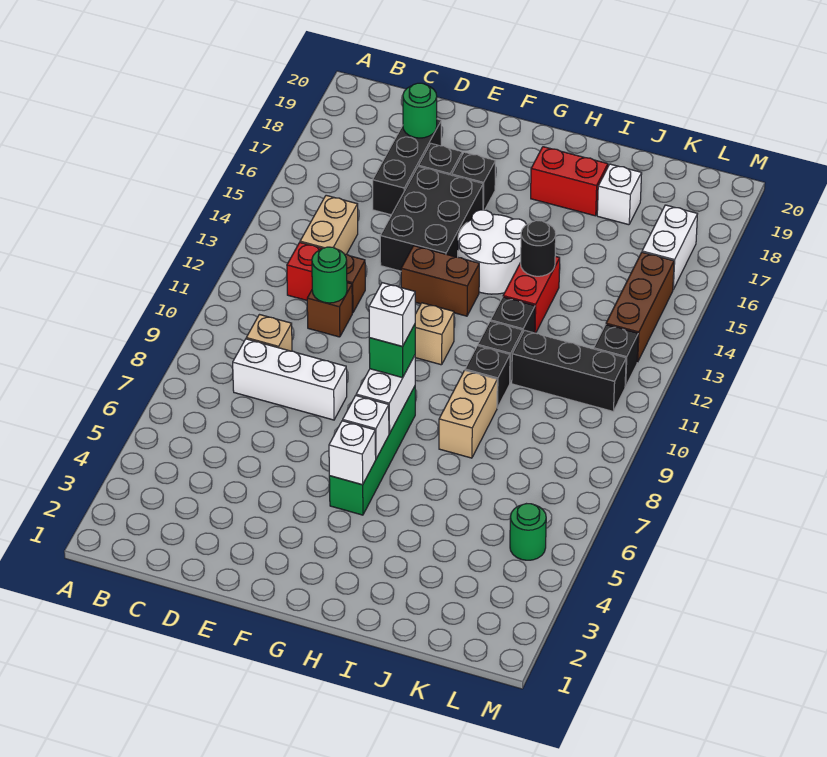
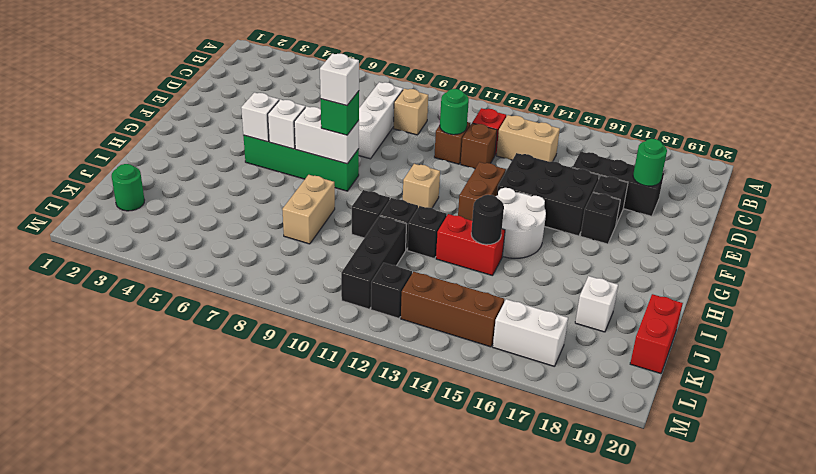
red brick H18:I18 level 1 -> red brick J20:K20 level 1
tan brick I8:I9 level 1 -> tan brick I8:J8 level 1
green round brick L5 level 1 -> green round brick K2 level 1

